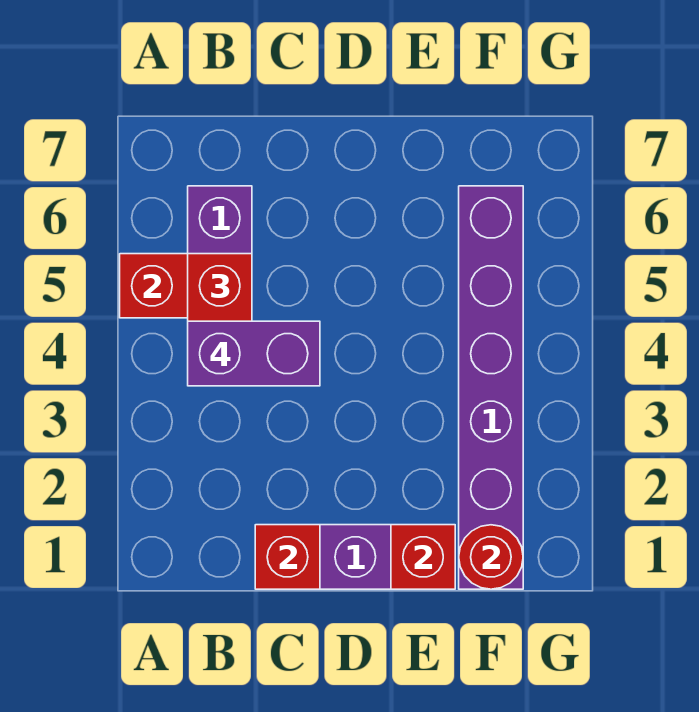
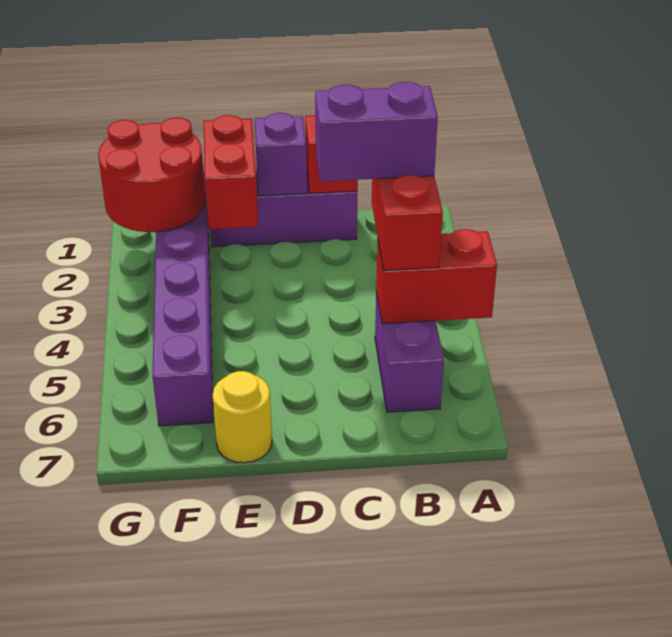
none -> purple brick D1 level 2
red brick E1 level 2 -> red brick E1:E2 level 2
none -> yellow round brick E7 level 1
red round brick F1 level 2 -> red round brick F1:G2 level 2

